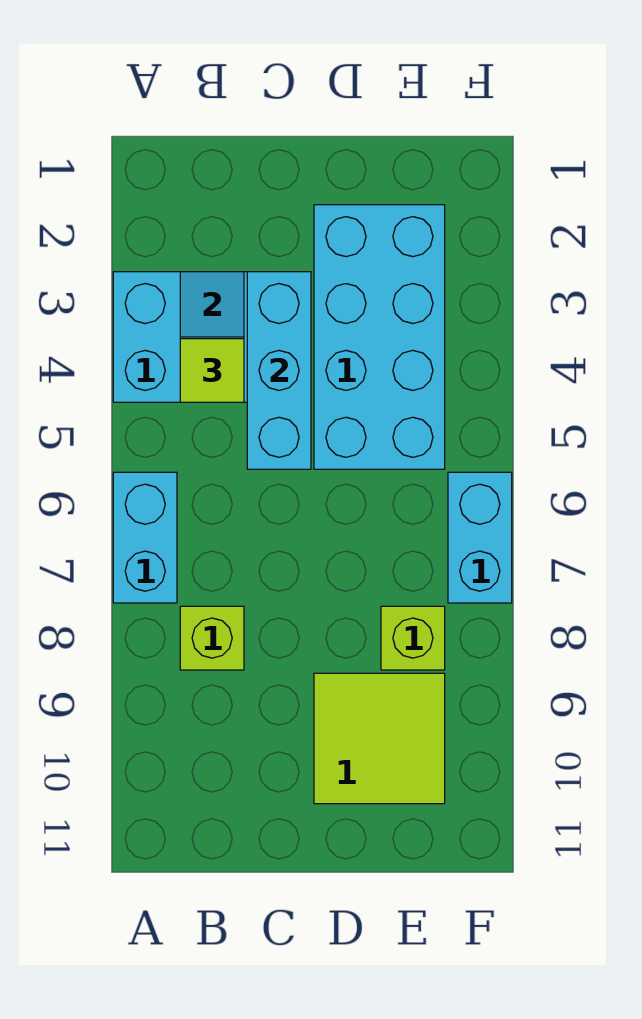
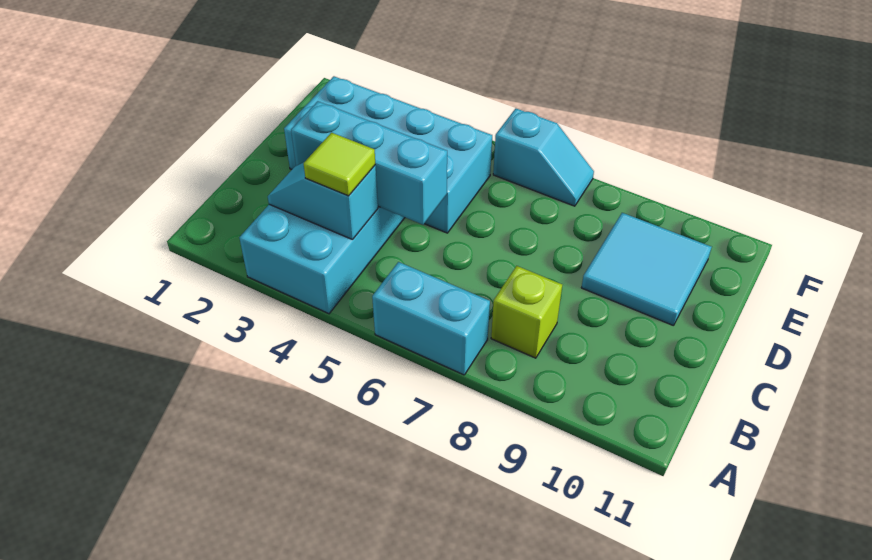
lime tile D9:E10 level 1 -> cyan tile D9:E10 level 1
lime brick E8 level 1 -> none
cyan brick F6:F7 level 1 -> cyan slope F6:F7 level 1 top 6

